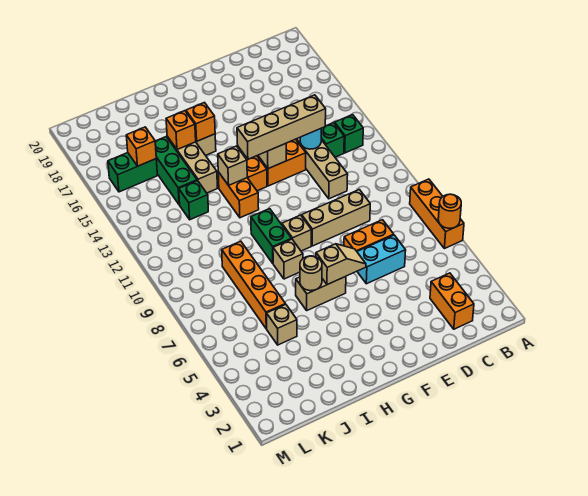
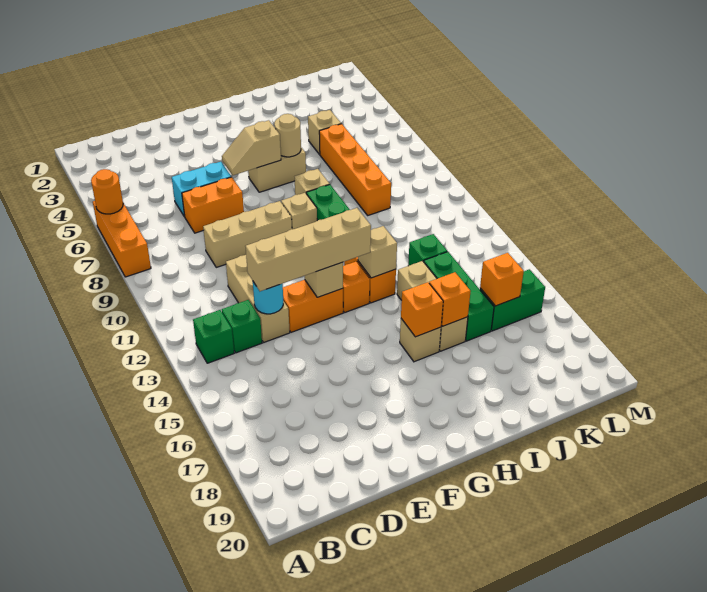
orange brick C2:C3 level 1 -> none

